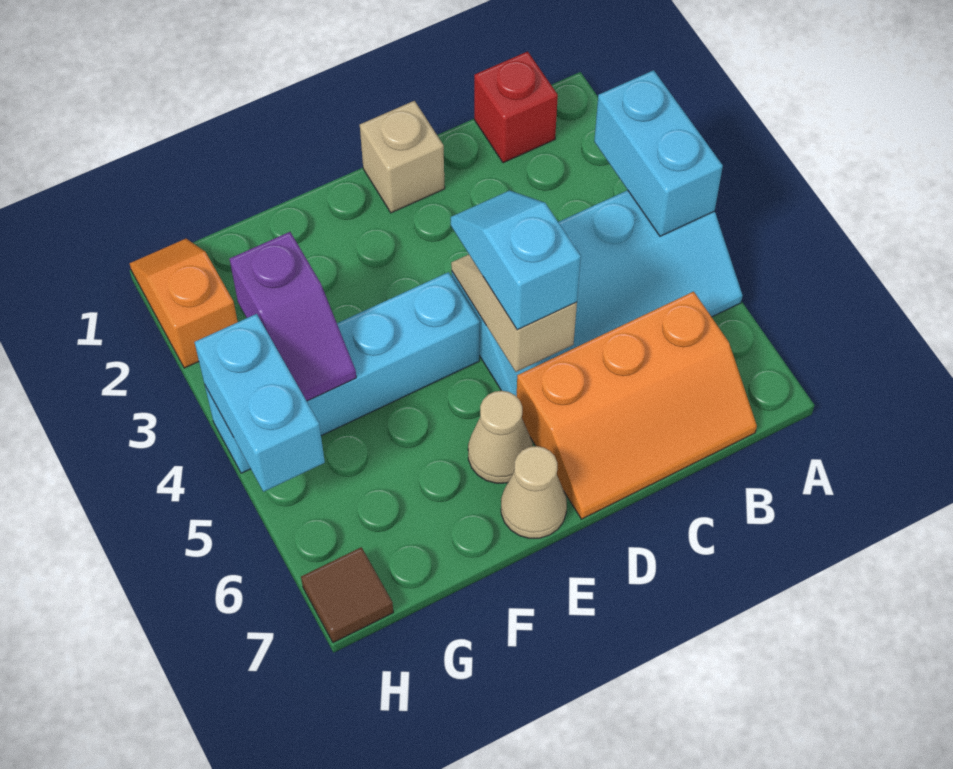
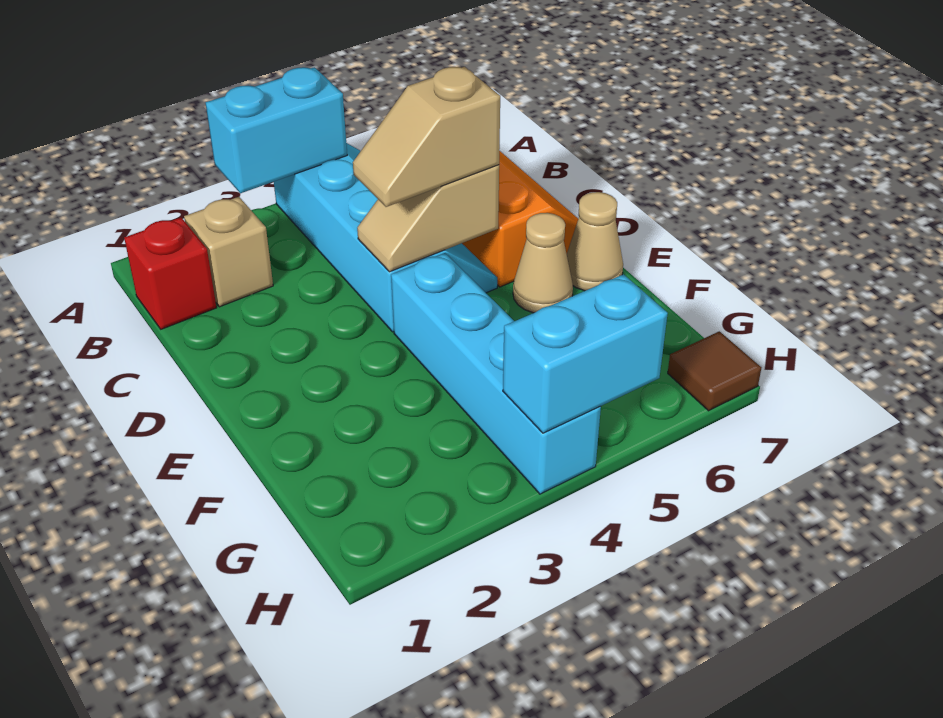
tan brick D1 level 1 -> tan brick B2 level 1
cyan slope D4:D5 level 3 top 5 -> tan slope D4:D5 level 3 top 5
purple slope G3:G4 level 2 top 3 -> none
orange slope H1:H2 level 1 top 2 -> none

